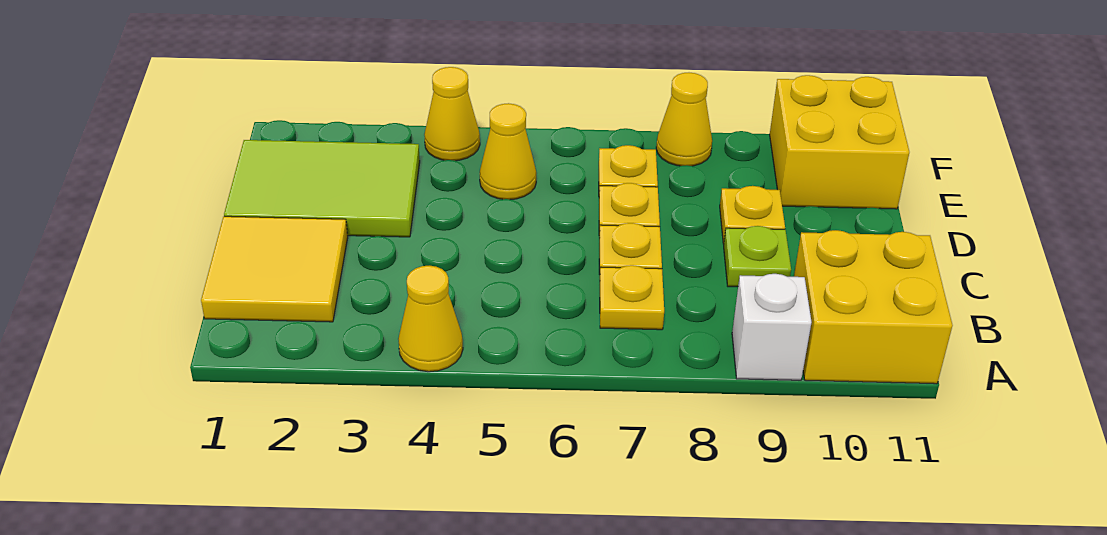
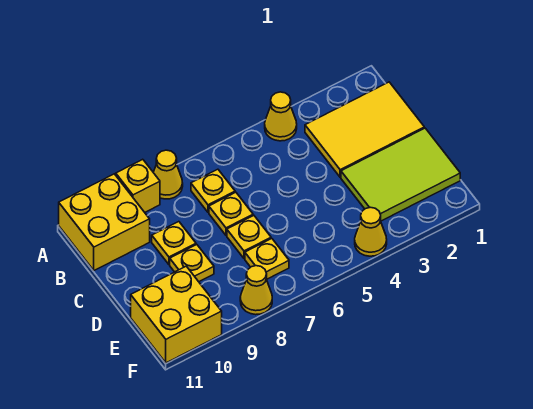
white brick A9 level 1 -> yellow brick A9 level 1
yellow tile B1:C2 level 1 -> yellow tile B1:C3 level 1
lime plate C9 level 1 -> yellow plate C9 level 1
yellow cone E5 level 1 -> yellow cone A8 level 1

